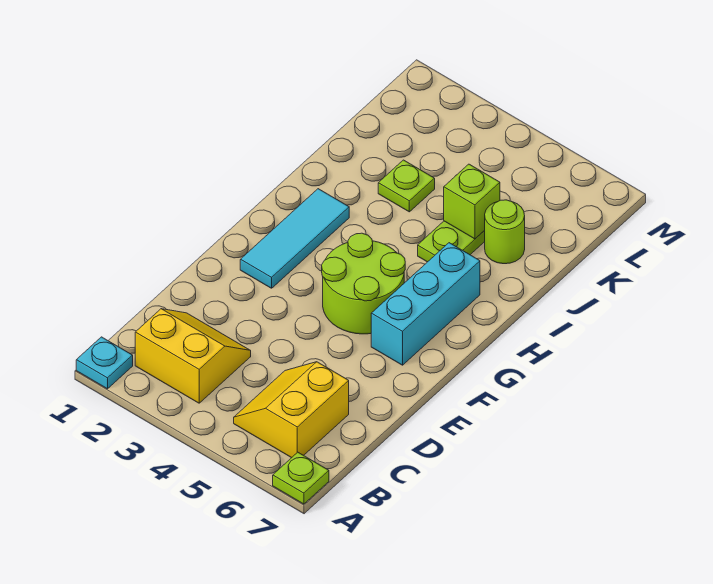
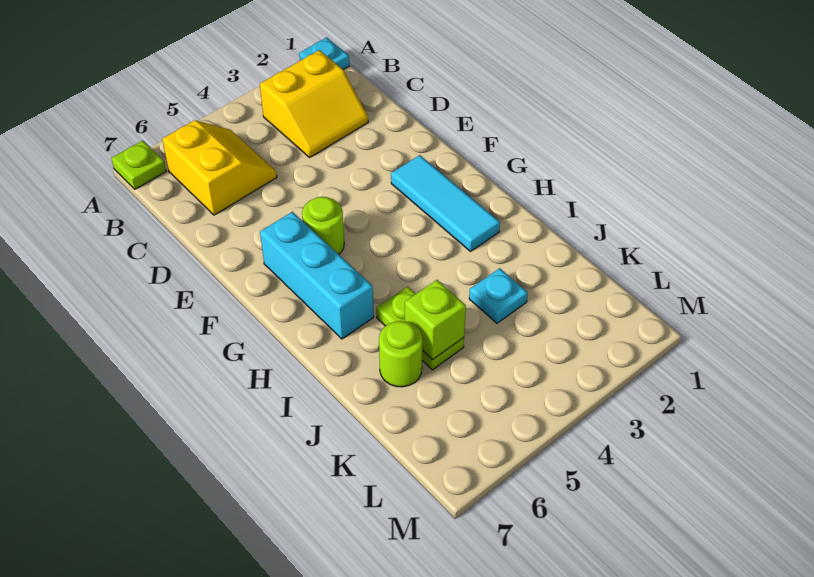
lime round brick F4:G5 level 1 -> lime round brick F5 level 1
lime plate J3 level 1 -> cyan plate J3 level 1

